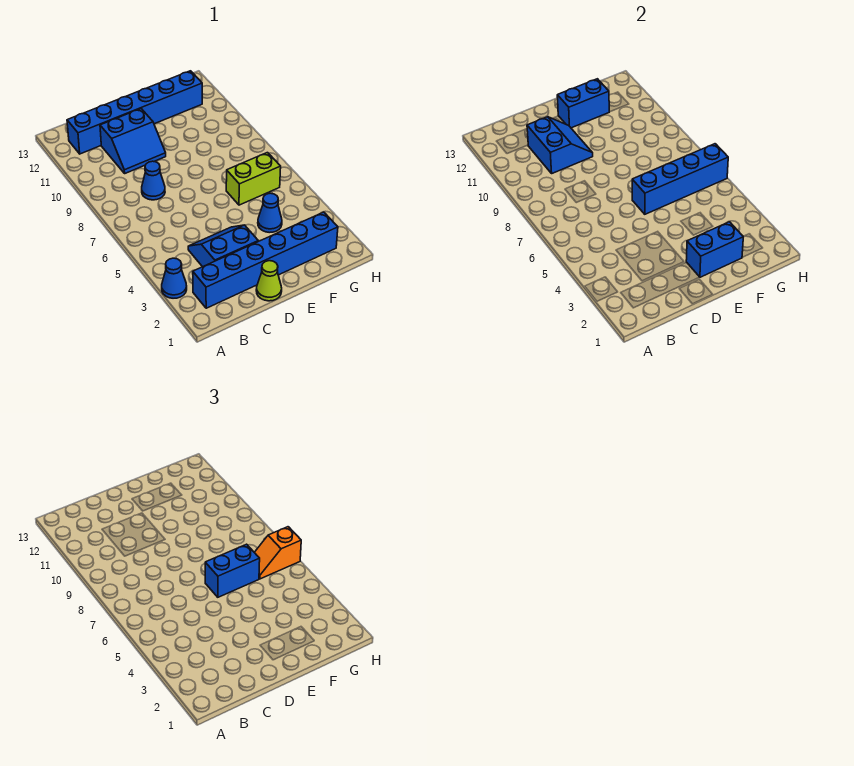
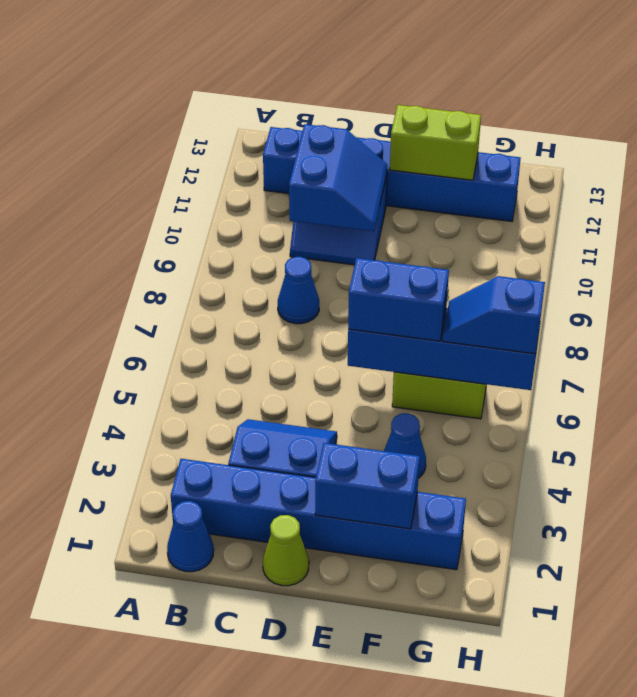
blue cone A3 level 1 -> blue cone B1 level 1
blue brick E12:F12 level 2 -> lime brick E12:F12 level 2
orange slope G6:H6 level 3 top H -> blue slope G6:H6 level 3 top H

